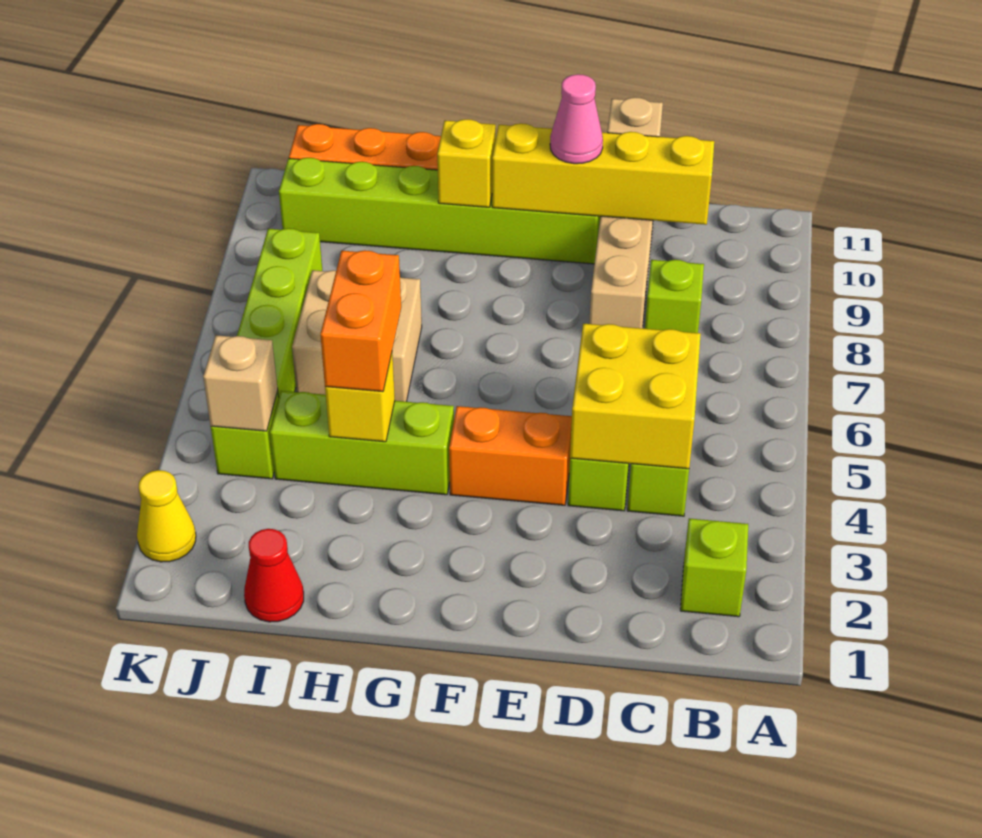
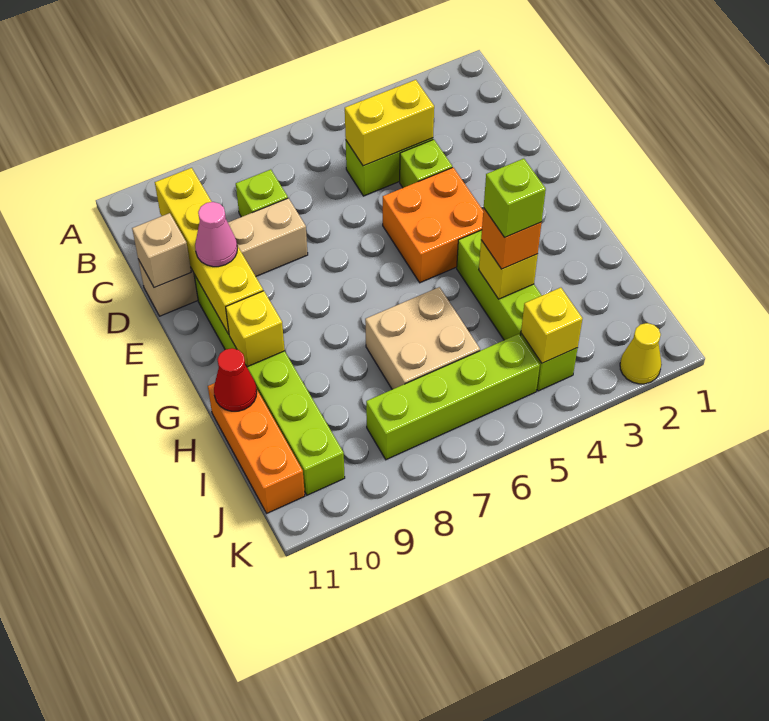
lime brick B2 level 1 -> lime brick H4 level 4
yellow brick C4:D5 level 2 -> yellow brick C4:C5 level 2
orange brick E4:F4 level 1 -> orange brick E4:F5 level 1
orange brick H4:H5 level 3 -> orange brick H4 level 3
red cone I1 level 1 -> red cone H11 level 2
tan brick J4 level 2 -> yellow brick J4 level 2

